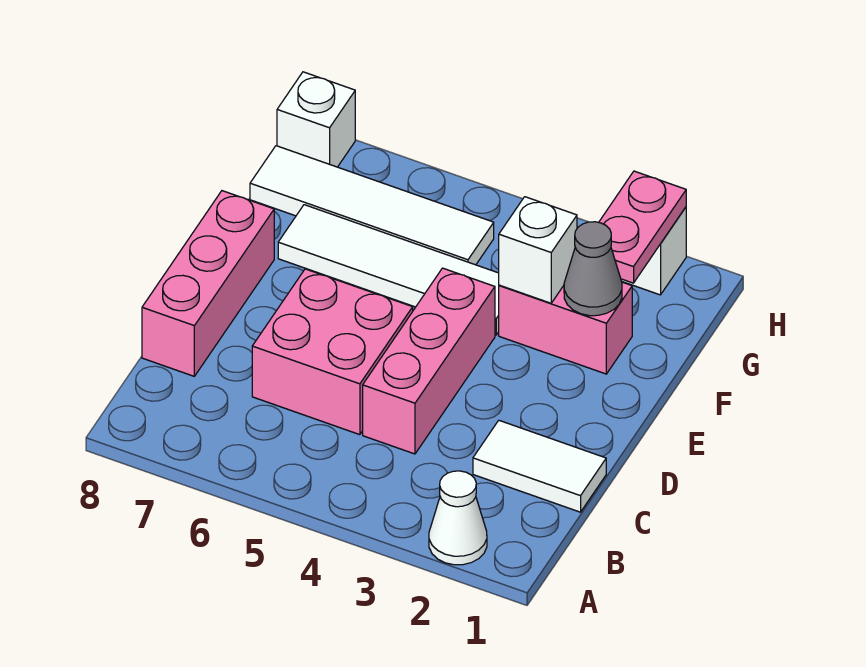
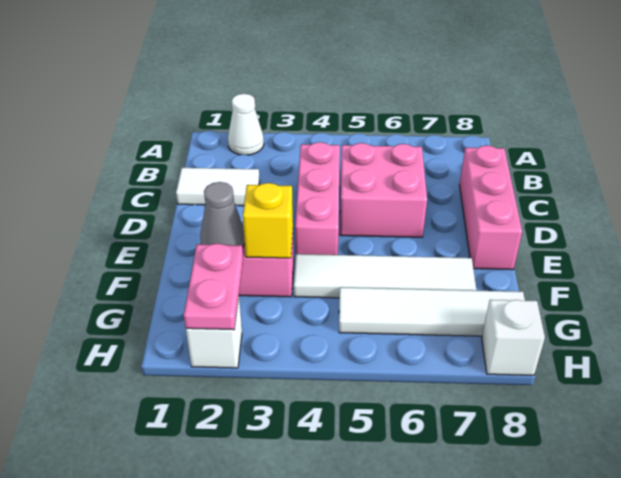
white brick F3 level 2 -> yellow brick F3 level 2

